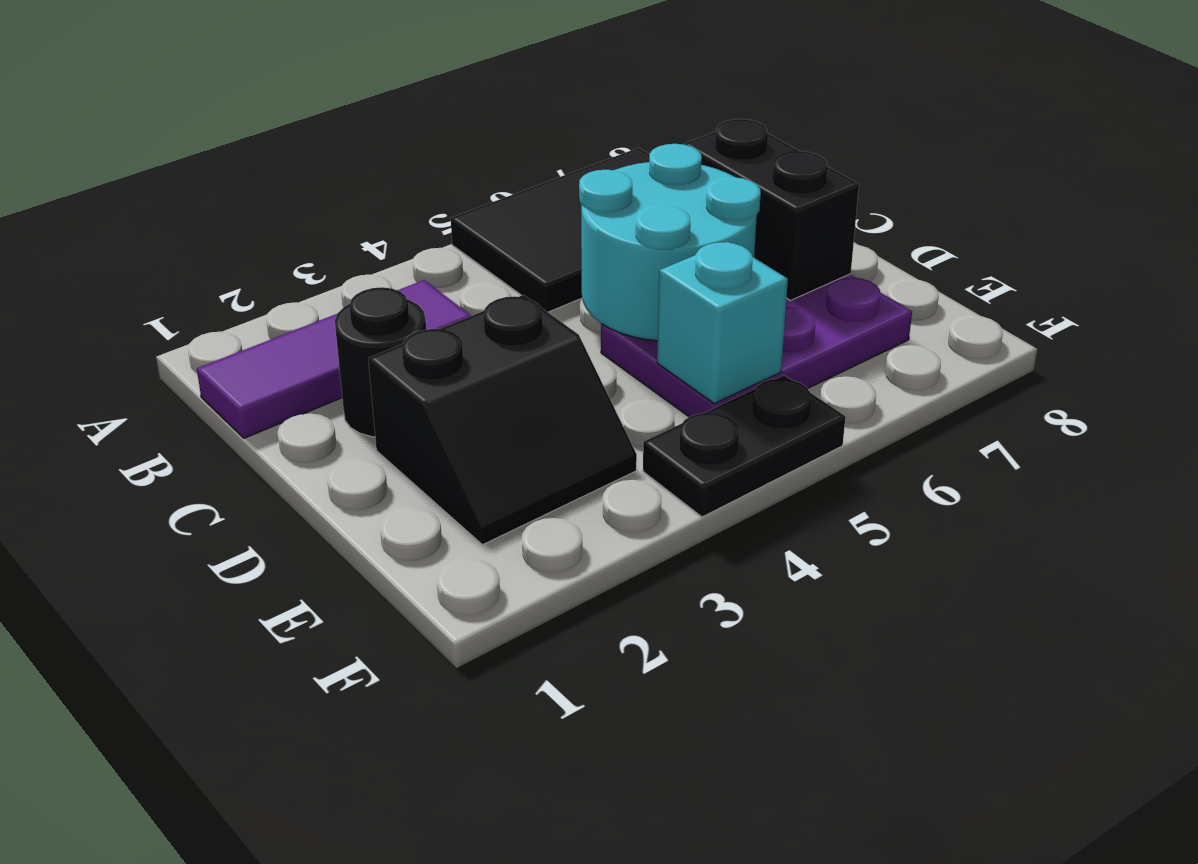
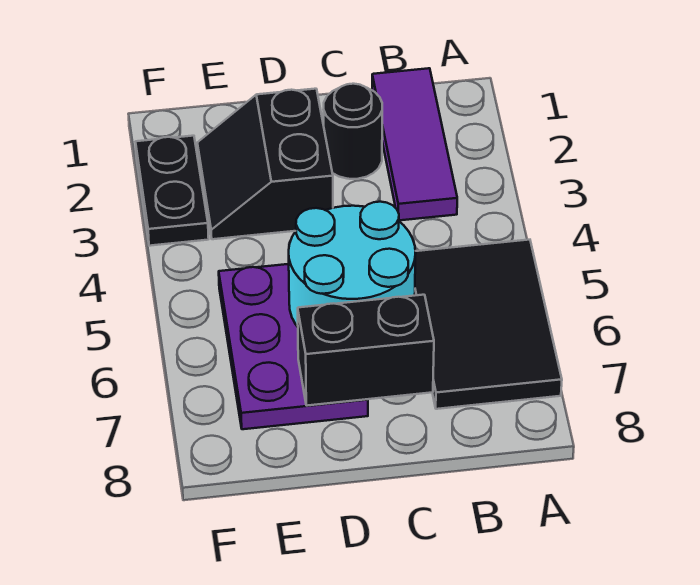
cyan brick E5 level 2 -> none
black plate F4:F5 level 1 -> black plate F2:F3 level 1

